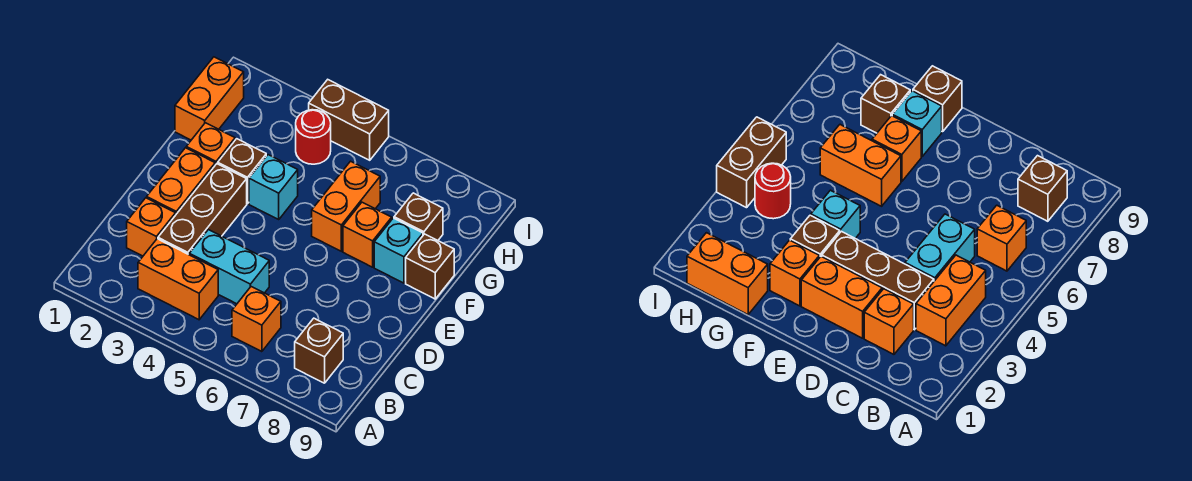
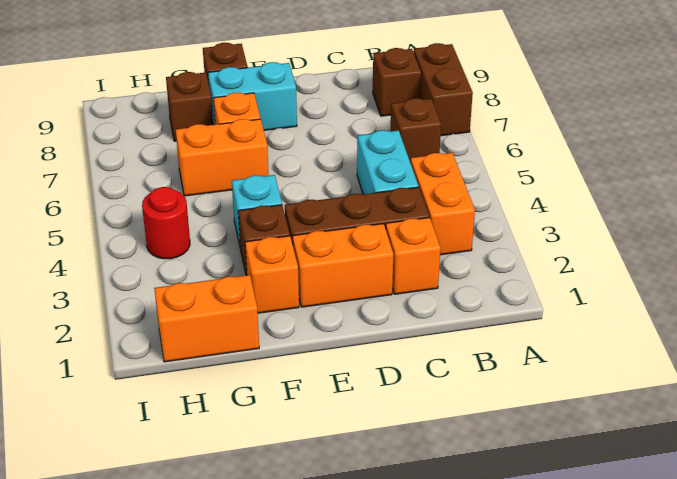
orange brick B6 level 1 -> brown brick B6 level 1
cyan brick F8 level 1 -> cyan brick E8:F8 level 1
brown brick I4:I5 level 1 -> brown brick A7:A8 level 1

